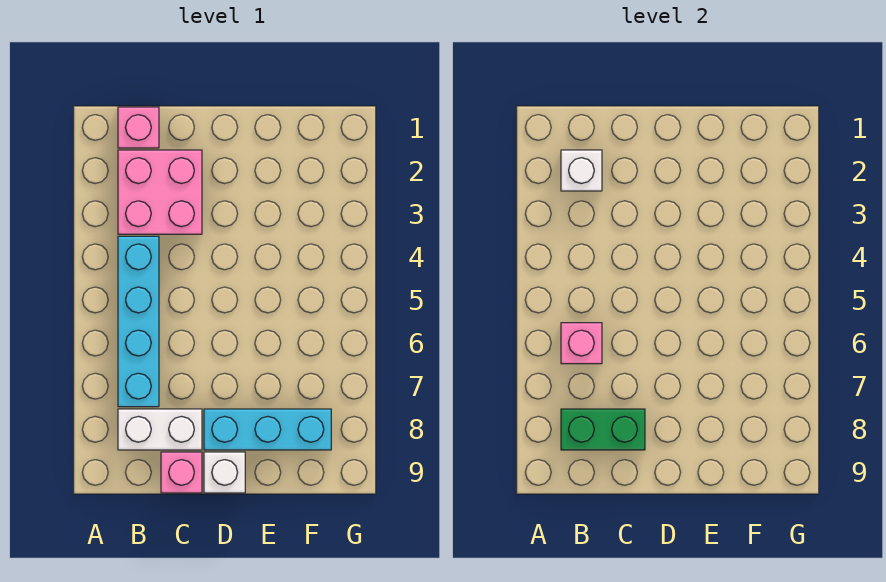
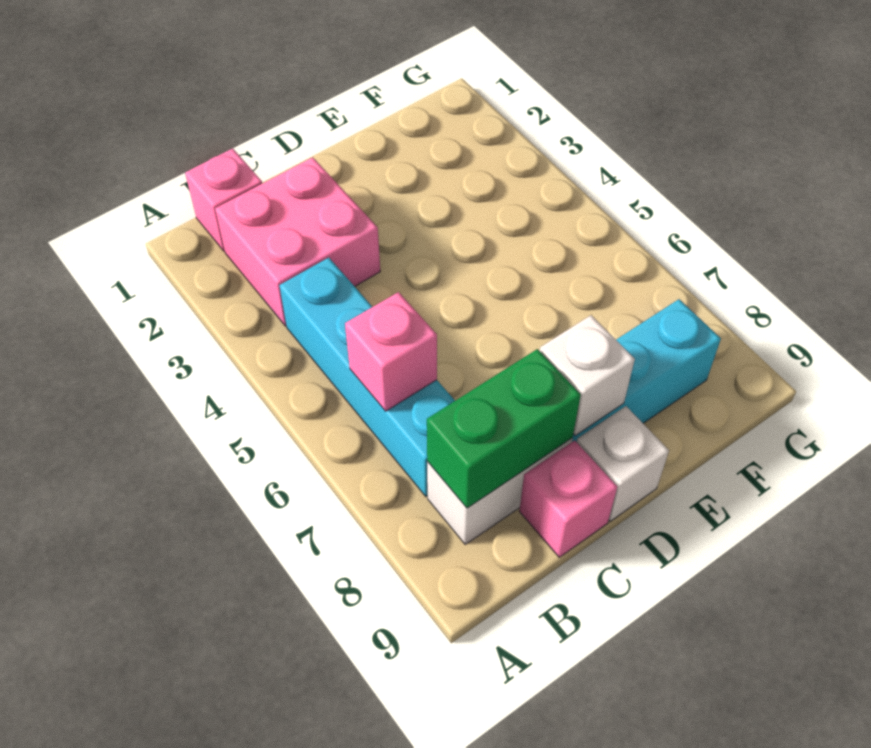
white brick B2 level 2 -> white brick D8 level 2

